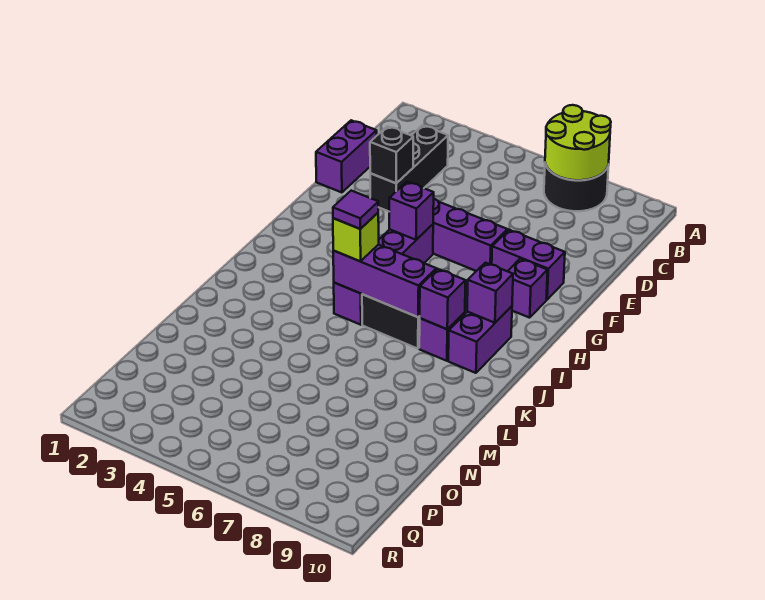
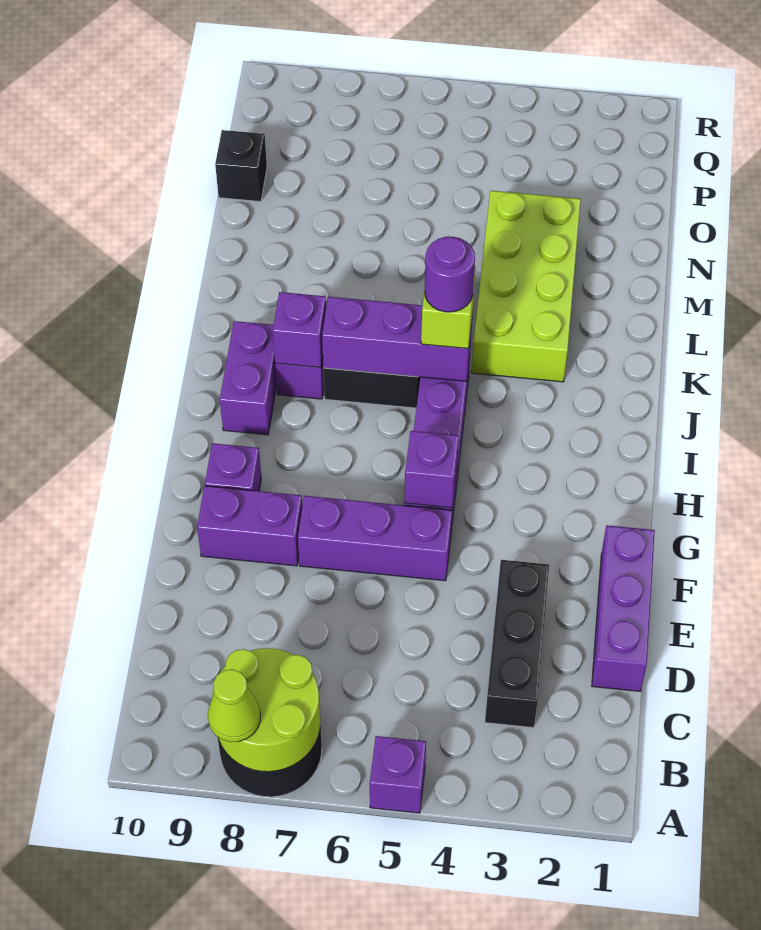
none -> lime cone A8 level 3
purple brick D1:E1 level 1 -> purple brick D1:F1 level 1
black brick E3 level 2 -> black brick O10 level 1
purple brick I9 level 2 -> purple brick A5 level 1
purple tile J5 level 4 -> purple round brick J5 level 4
none -> lime brick K3:N4 level 1

